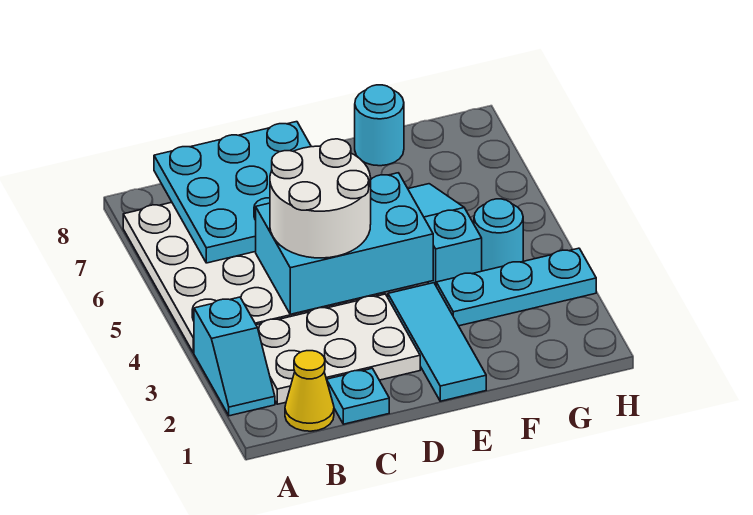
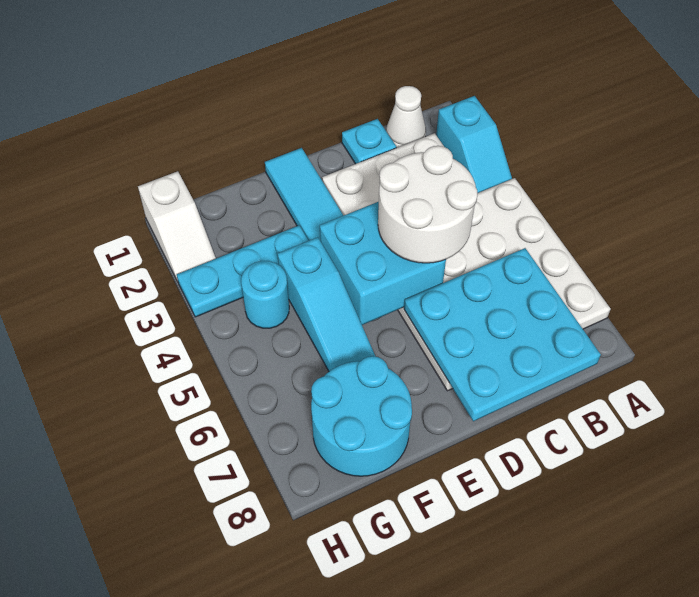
cyan slope A2:A3 level 1 top 3 -> cyan slope A2:A3 level 1 top 2
yellow cone B1 level 1 -> white cone B1 level 1
cyan brick C4:E5 level 2 -> cyan brick D4:E5 level 2
cyan round brick F8 level 1 -> cyan round brick F7:G8 level 1
none -> white slope H1:H2 level 1 top 1

